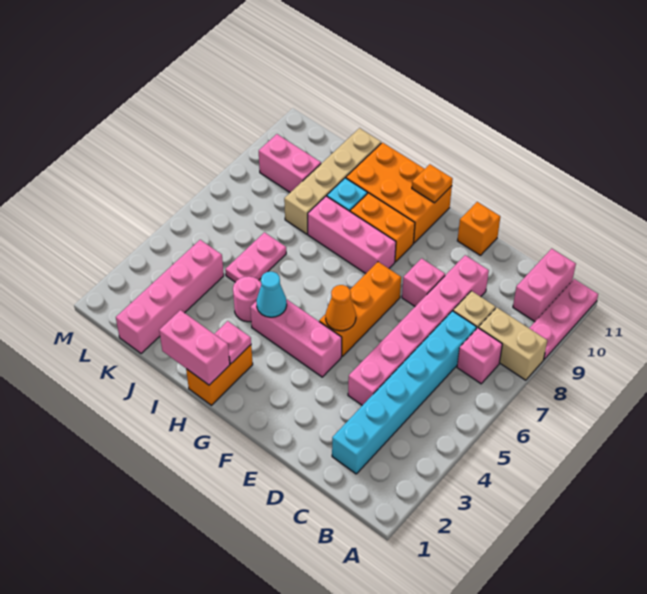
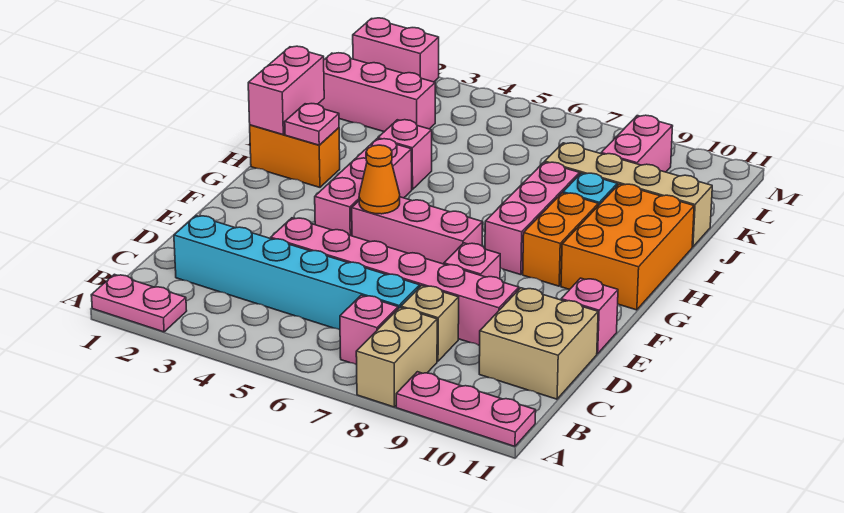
pink brick B10:B11 level 1 -> pink brick M1:M2 level 1
none -> tan brick C10:D11 level 1
orange brick E11 level 1 -> pink brick E11 level 1
orange brick F5:F7 level 1 -> pink brick F5:F7 level 1
orange plate G11 level 2 -> none
cyan cone H4 level 2 -> none
pink round brick I4 level 1 -> pink brick I4 level 1
pink plate J5:J6 level 1 -> pink plate A1:A2 level 1
pink brick K1:K4 level 1 -> pink brick K1:K3 level 1

